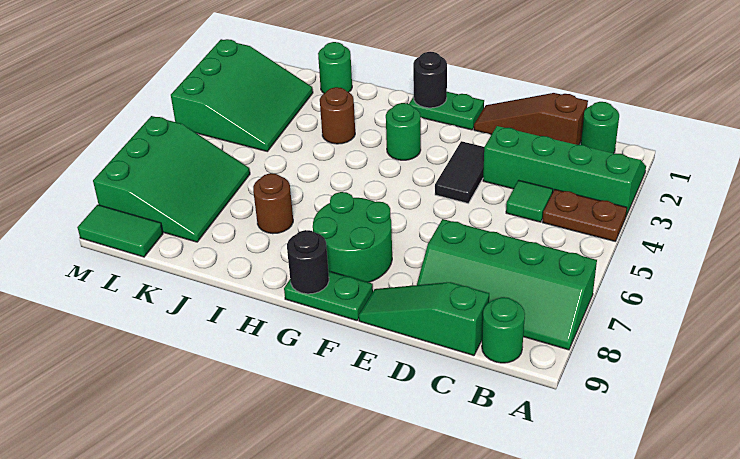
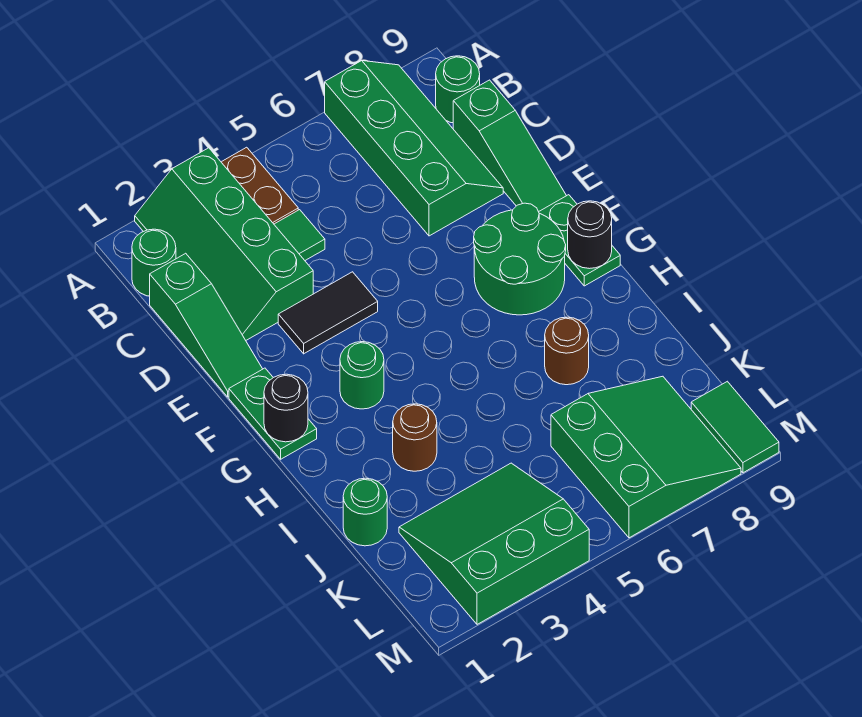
brown slope C1:E1 level 1 top C -> green slope C1:E1 level 1 top C
green slope K6:M8 level 1 top M -> green slope K6:M8 level 1 top 6

